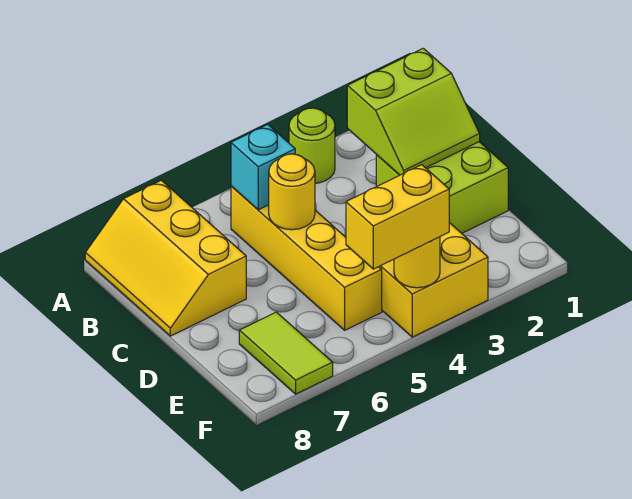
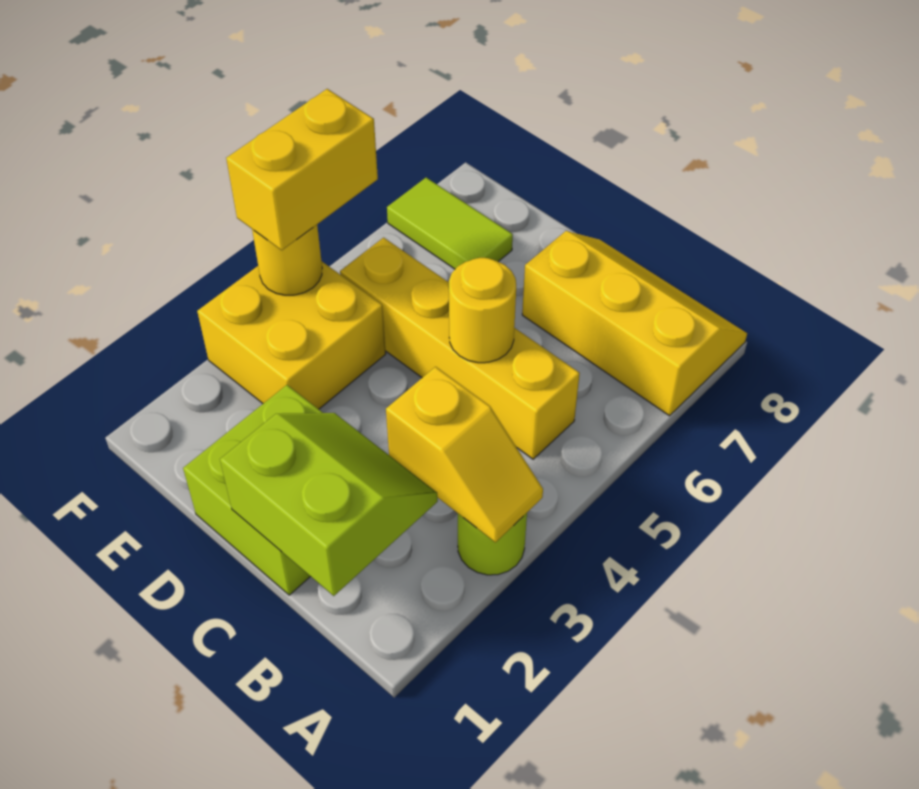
none -> yellow slope A3:B3 level 2 top B
lime slope B1:C2 level 2 top B -> lime slope B1:C2 level 2 top 1
cyan brick B5 level 2 -> none

